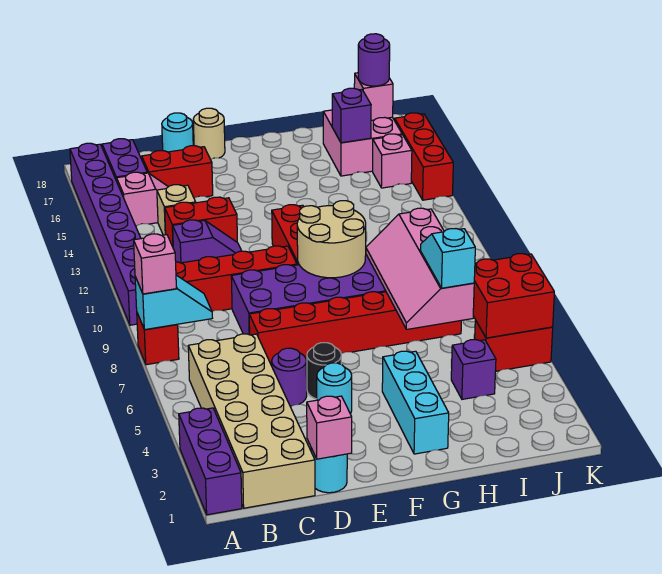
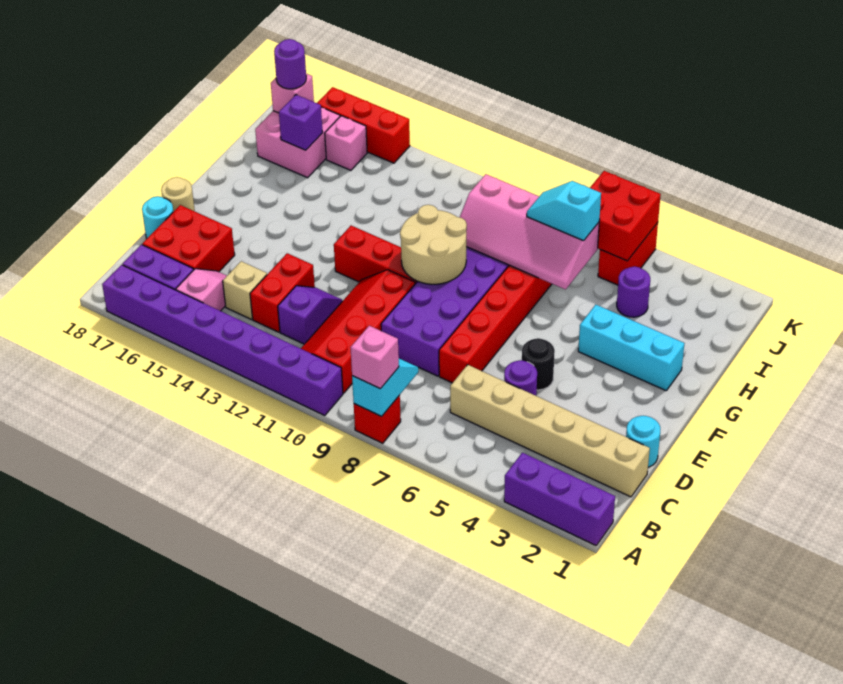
tan brick B1:C6 level 1 -> tan brick C1:C6 level 1
red brick C16:D16 level 1 -> red brick C16:D17 level 1
pink brick D1 level 2 -> none
cyan round brick E4 level 1 -> none
purple brick I4 level 1 -> purple round brick I4 level 1

